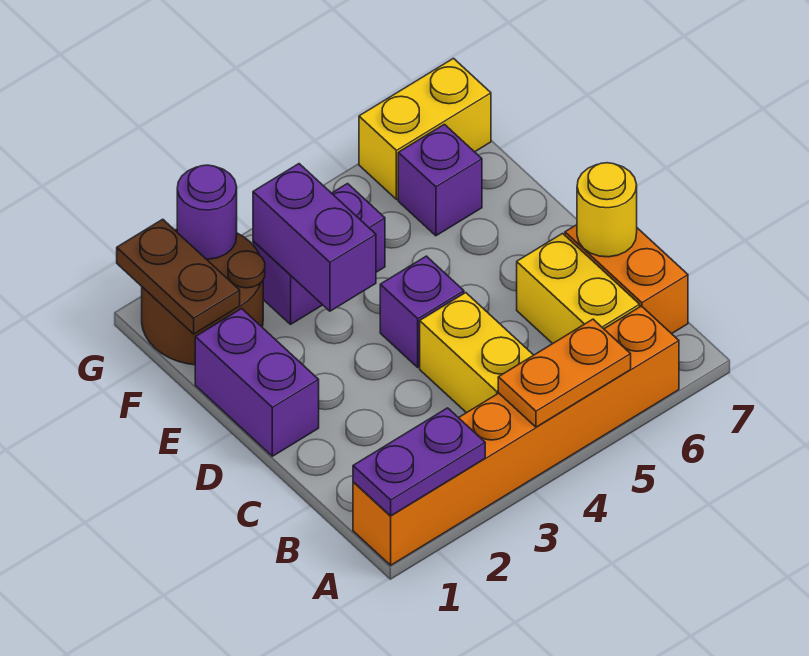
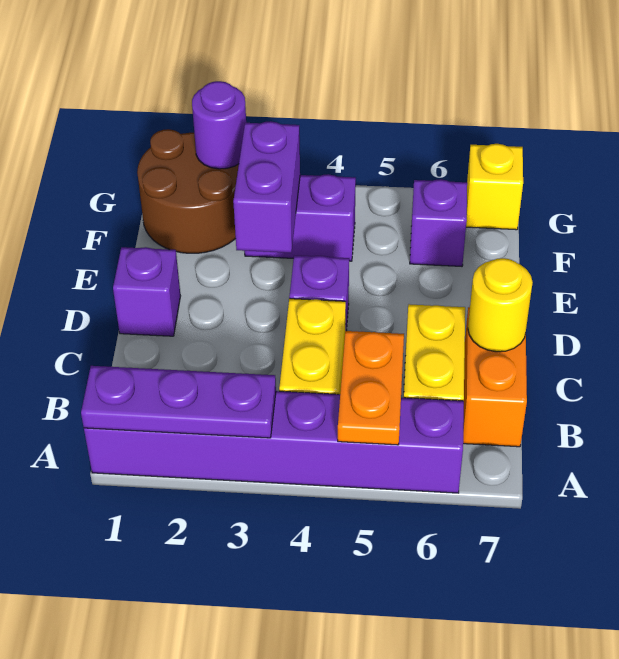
orange brick A1:A6 level 1 -> purple brick A1:A6 level 1
purple plate A1:A2 level 2 -> purple plate A1:A3 level 2
orange plate A4:A5 level 2 -> orange plate A5:B5 level 2
purple brick D1:E1 level 1 -> purple brick D1 level 1
brown plate F1:G1 level 2 -> none
yellow brick G6:G7 level 1 -> yellow brick G7 level 1

